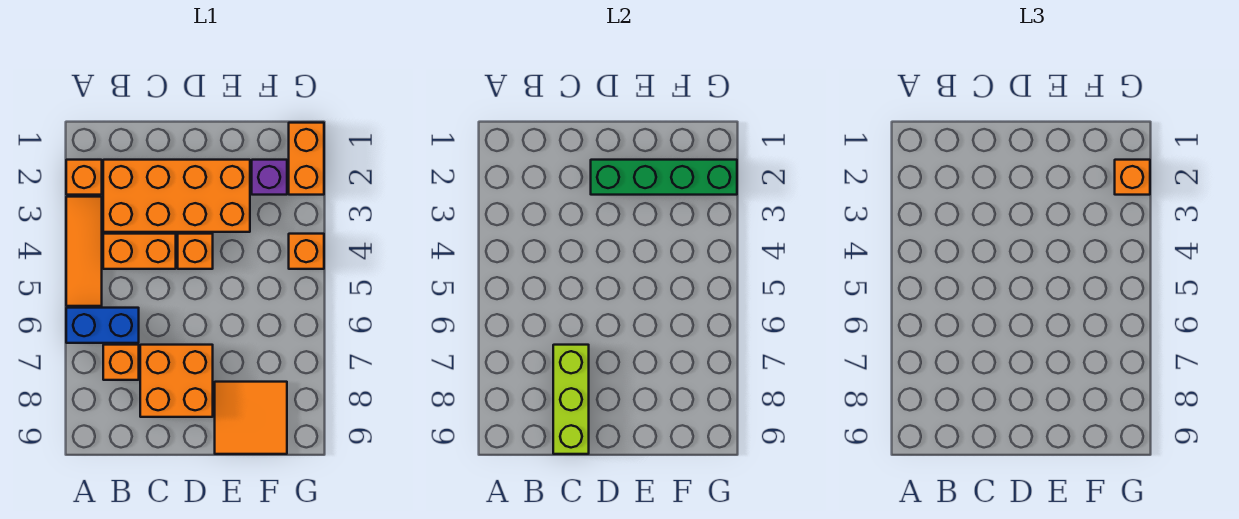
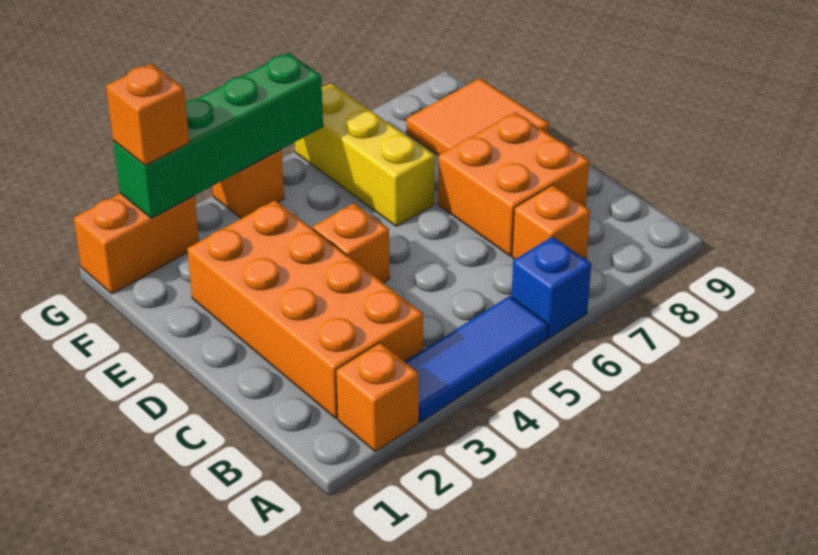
orange tile A3:A5 level 1 -> blue tile A3:A5 level 1
blue brick A6:B6 level 1 -> blue brick A6 level 1
orange brick B4:C4 level 1 -> none
lime brick C7:C9 level 2 -> none
green brick D2:G2 level 2 -> green brick G2:G5 level 2
none -> yellow brick E6:G6 level 1
purple brick F2 level 1 -> none

